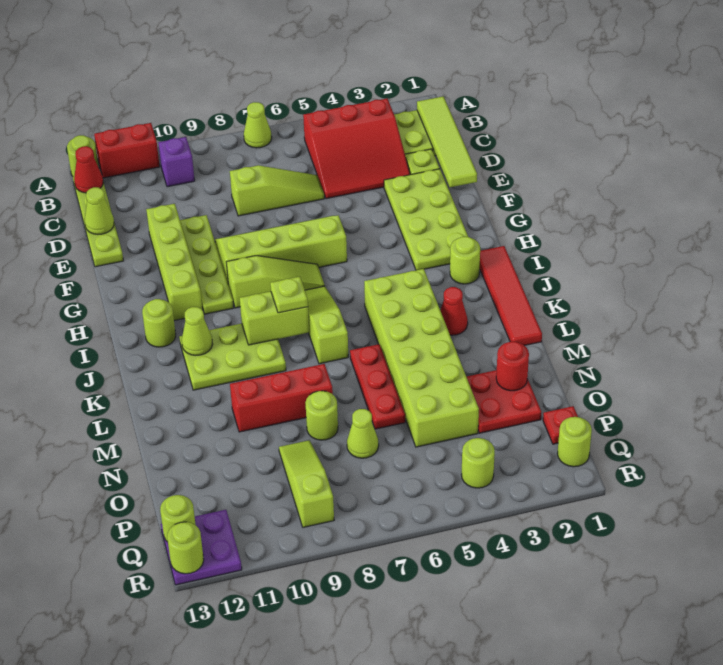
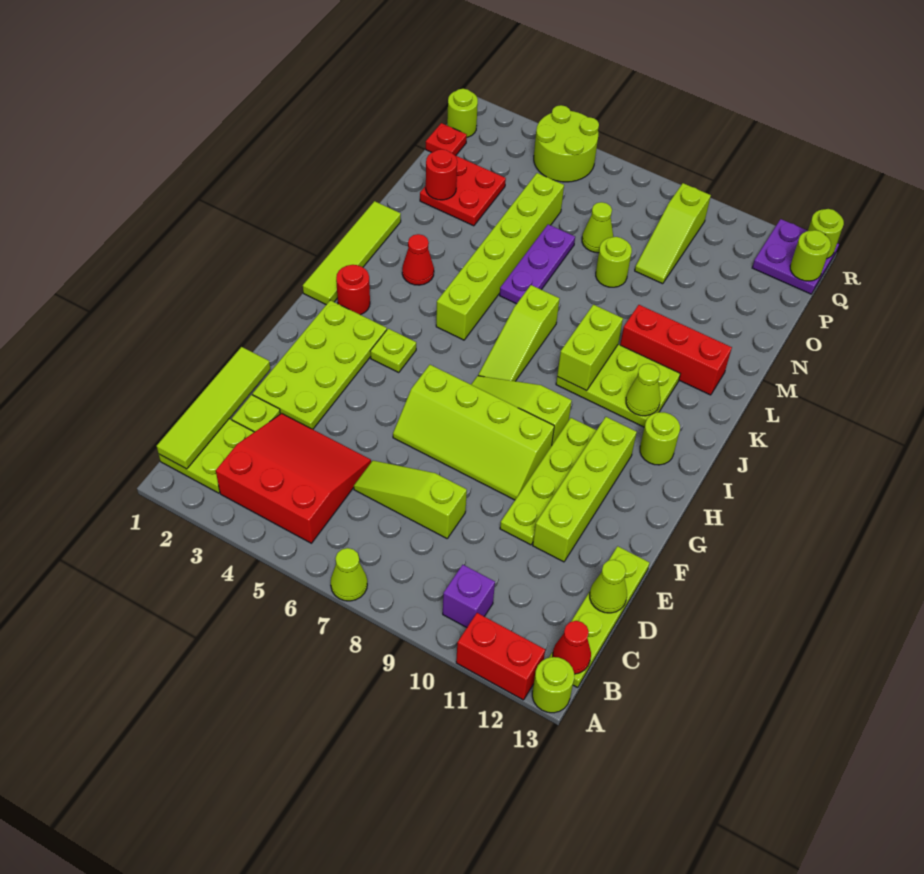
red tile I1:L1 level 1 -> lime tile I1:L1 level 1
lime round brick I2 level 1 -> red round brick I2 level 1
lime brick J4:O5 level 1 -> lime brick J5:O5 level 1
lime brick J8:J9 level 2 -> lime brick J9:K9 level 2
lime plate J8 level 3 -> lime plate H4 level 1
red plate L6:N6 level 1 -> purple plate L6:N6 level 1
red brick M8:M10 level 1 -> red brick L10:L12 level 1
lime round brick Q4 level 1 -> lime round brick Q4:R5 level 1

